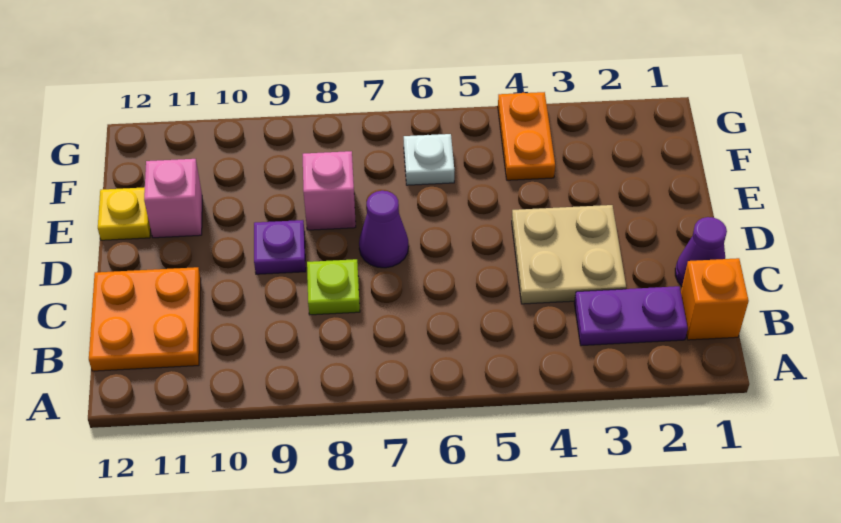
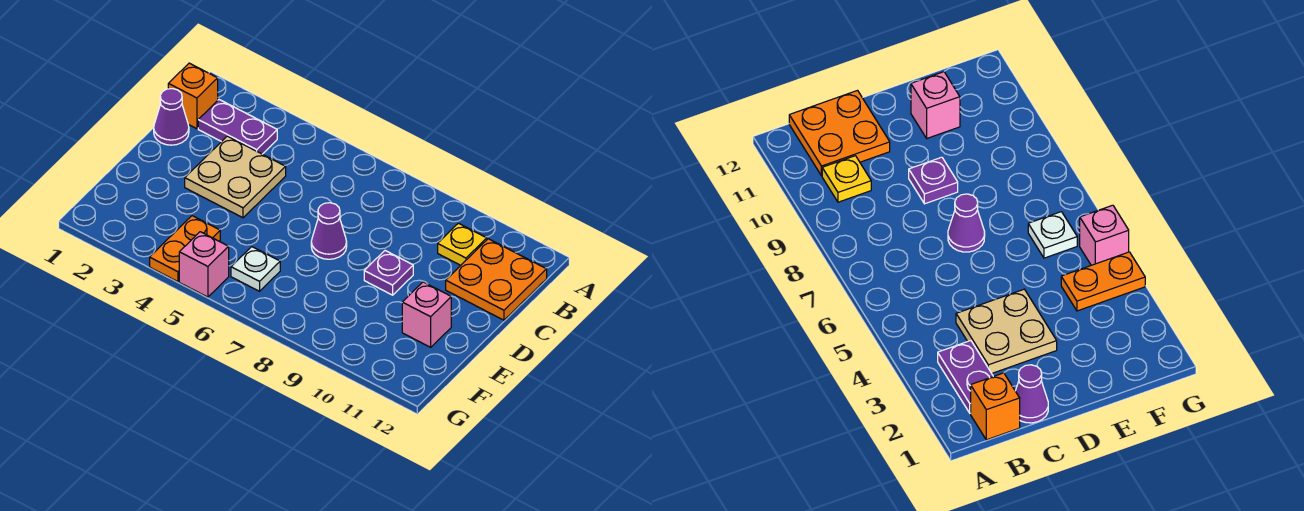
lime plate C8 level 1 -> none
pink brick E8 level 1 -> pink brick G5 level 1
yellow plate E12 level 1 -> yellow plate B10 level 1

